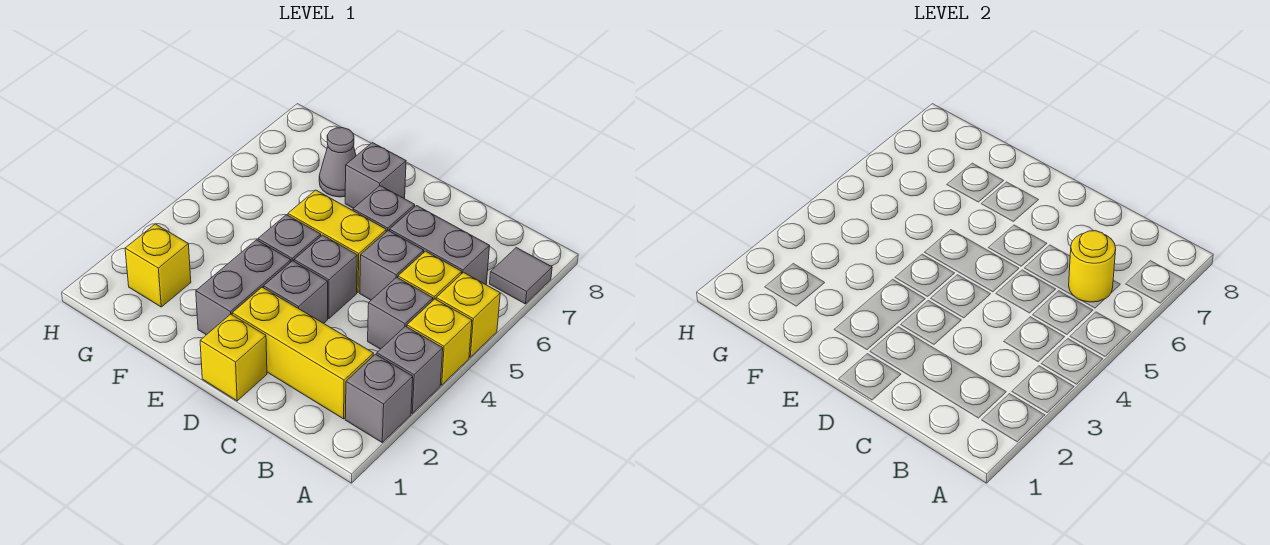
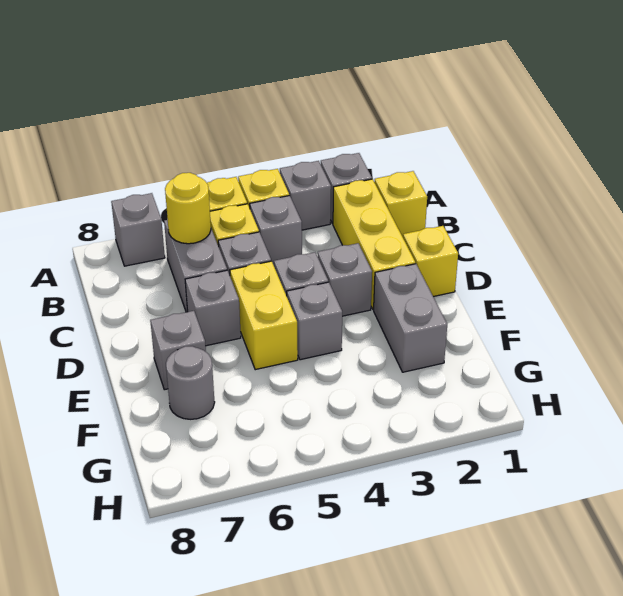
grey tile A7 level 1 -> grey brick A7 level 1
grey brick E2:E3 level 1 -> grey brick E2:F2 level 1
grey cone F7 level 1 -> grey round brick F7 level 1
yellow brick G2 level 1 -> yellow brick B1 level 1

